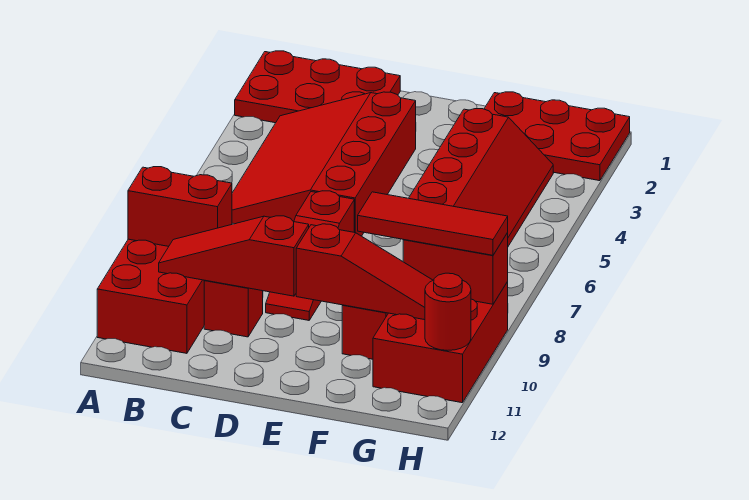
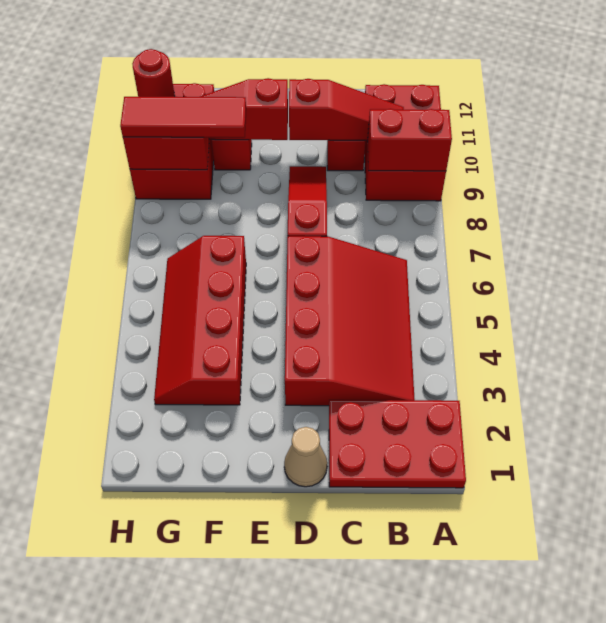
none -> tan cone D1 level 1
red plate F1:H2 level 1 -> none

